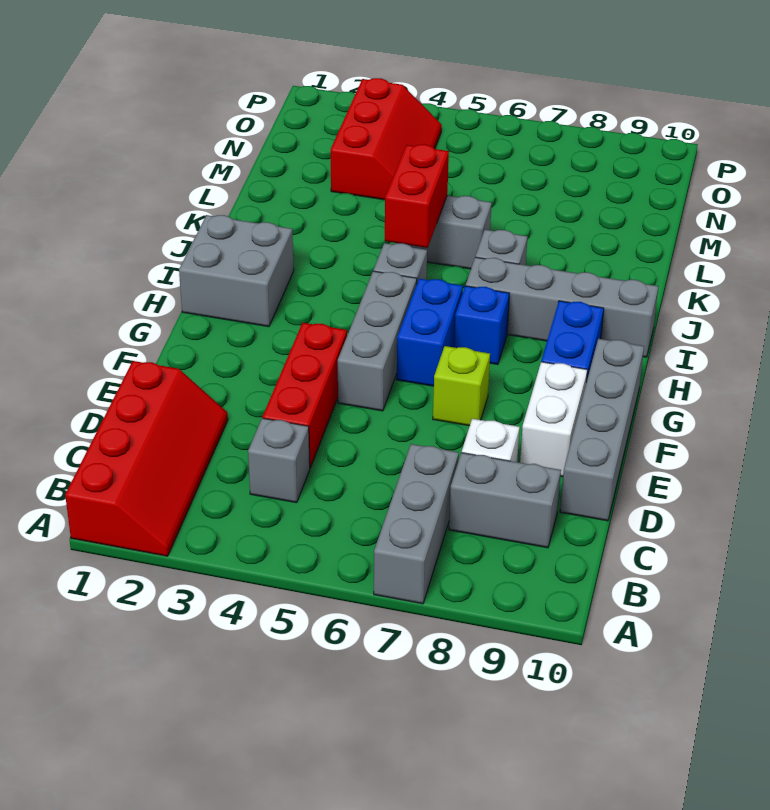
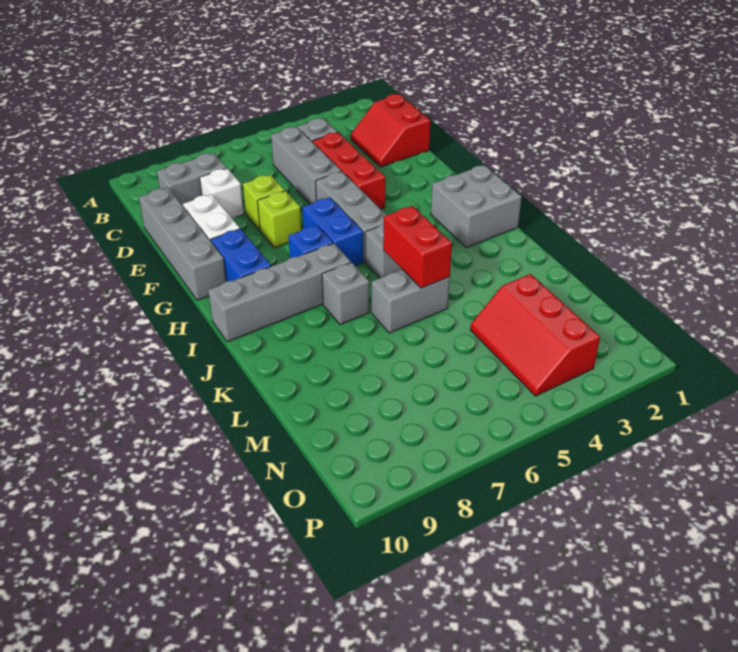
red slope A1:D2 level 1 top 1 -> red slope C1:D2 level 1 top 1
grey brick A7:C7 level 1 -> grey brick C5:E5 level 1
none -> lime brick E7 level 1

